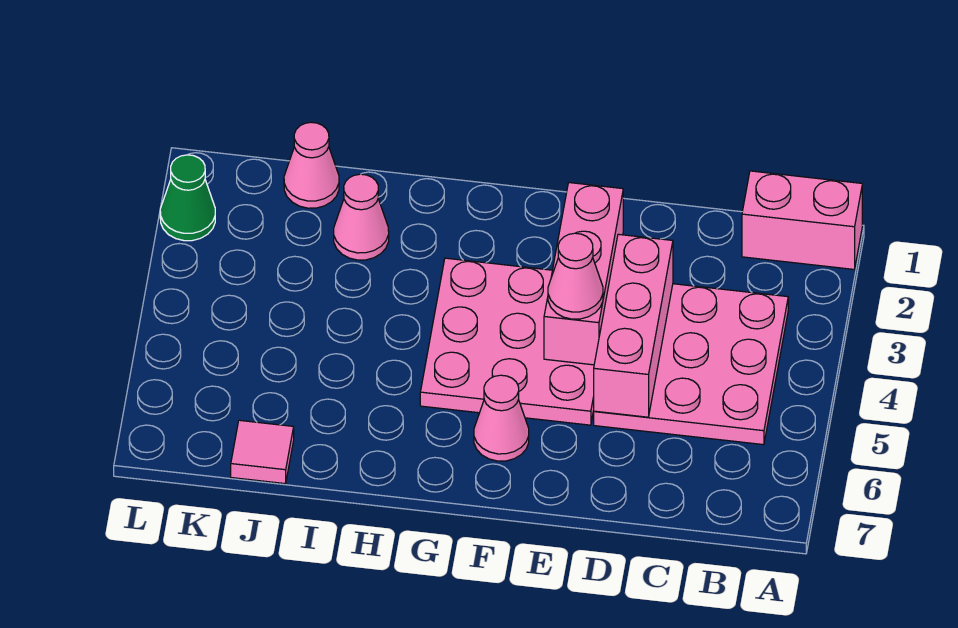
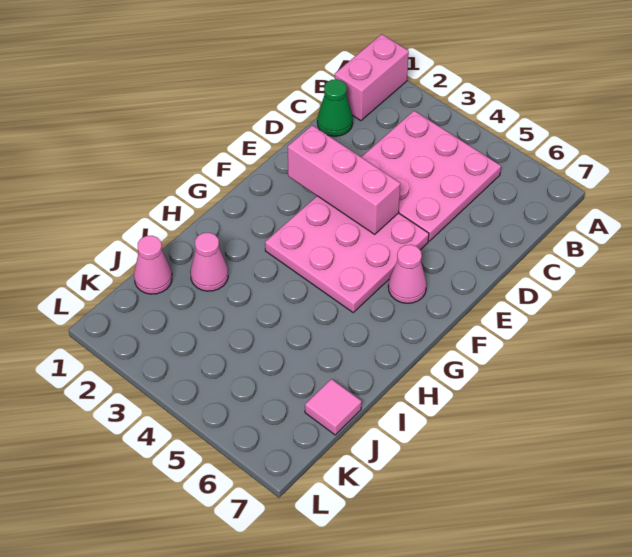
pink brick D3:D5 level 2 -> none
pink cone E4 level 3 -> none
green cone L2 level 1 -> green cone C1 level 1

